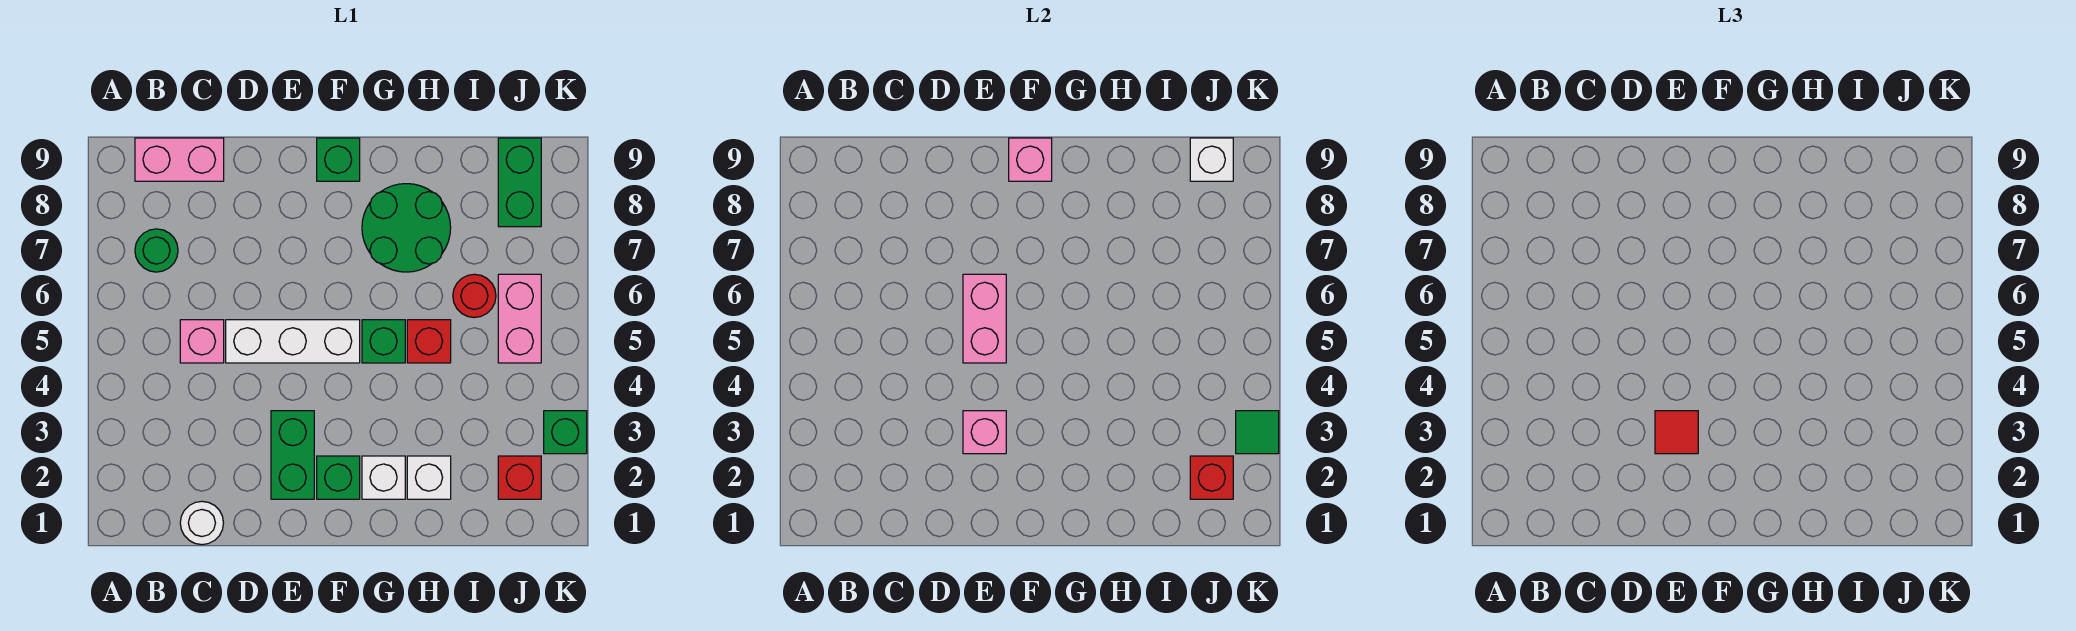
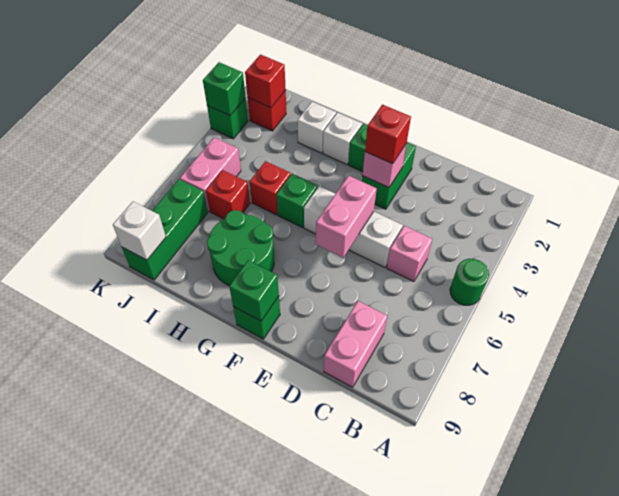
green round brick B7 level 1 -> green round brick A5 level 1
pink brick B9:C9 level 1 -> pink brick C8:C9 level 1
white round brick C1 level 1 -> none
red tile E3 level 3 -> red brick E3 level 3
pink brick F9 level 2 -> green brick F9 level 2
red round brick I6 level 1 -> red brick I6 level 1
green brick J8:J9 level 1 -> green brick J7:J9 level 1
green tile K3 level 2 -> green brick K3 level 2

